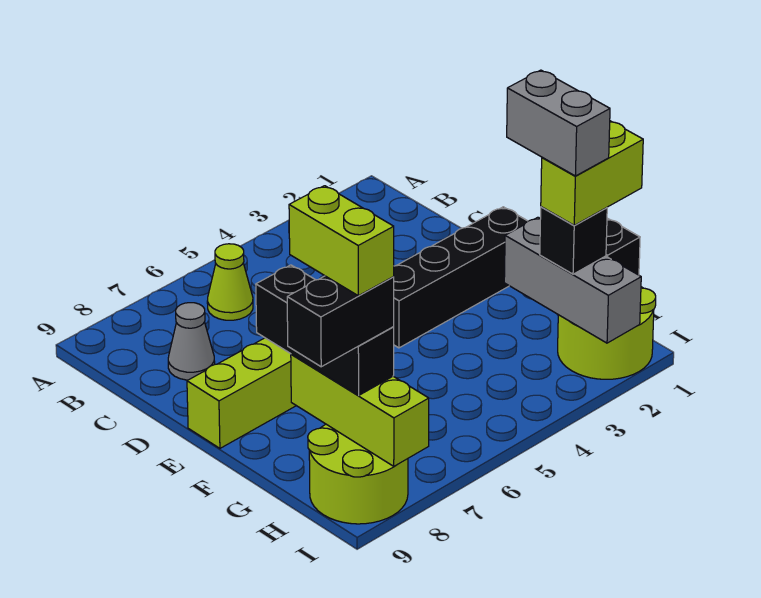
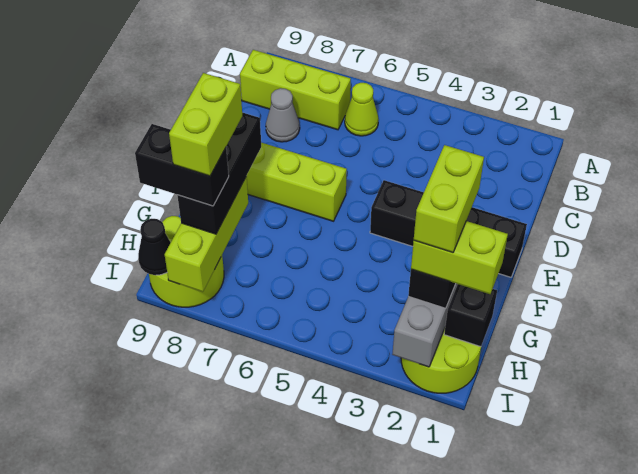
none -> lime brick B7:B9 level 1
grey brick G2:H2 level 5 -> lime brick G2:H2 level 5
none -> black cone I9 level 2

